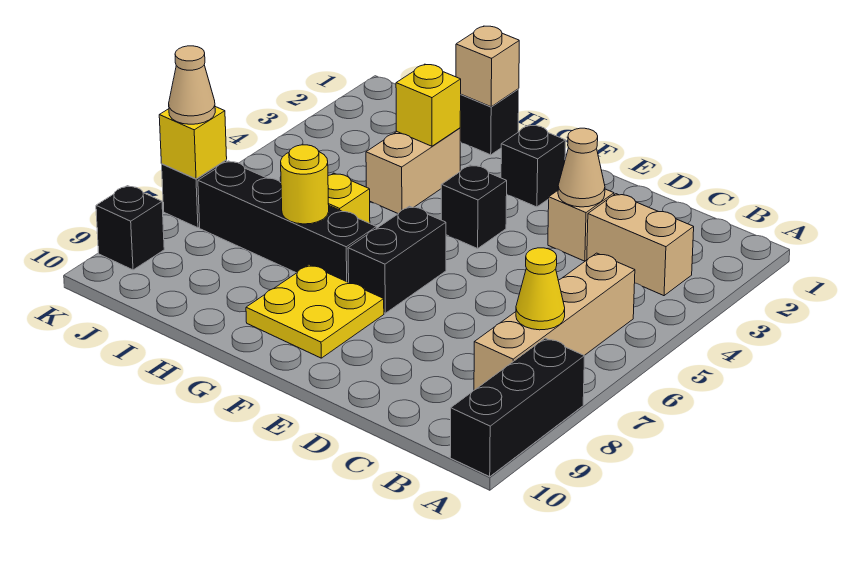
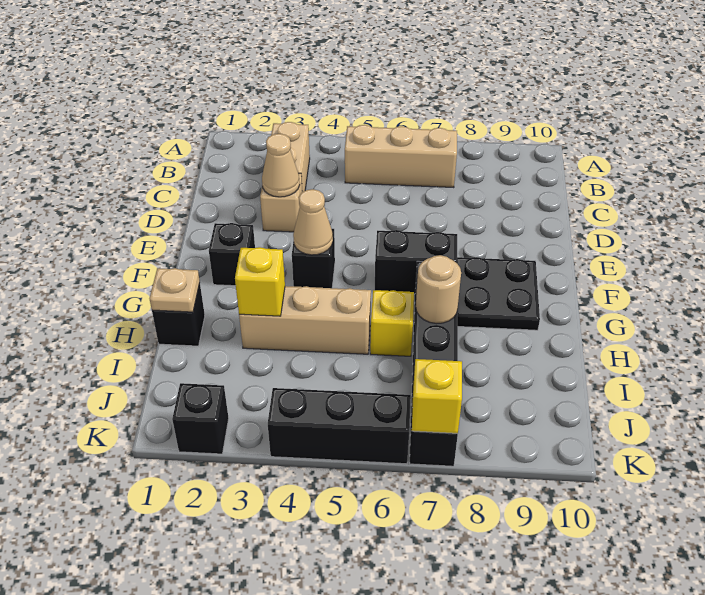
black brick A8:A10 level 1 -> black brick K4:K6 level 1
tan brick B5:B8 level 1 -> tan brick B5:B7 level 1
yellow cone B7 level 2 -> none
yellow plate F8:G9 level 1 -> black plate F8:G9 level 1
tan brick H1 level 2 -> tan plate H1 level 2
tan brick H3:H4 level 1 -> tan brick H3:H5 level 1
yellow round brick H7 level 2 -> tan round brick H7 level 2
tan cone K7 level 3 -> tan cone F4 level 2
black brick K9 level 1 -> black brick K2 level 1

